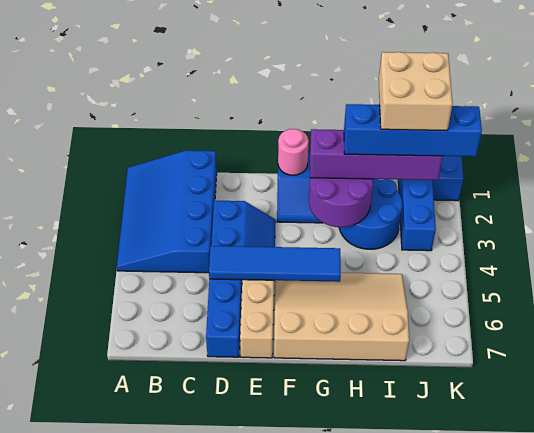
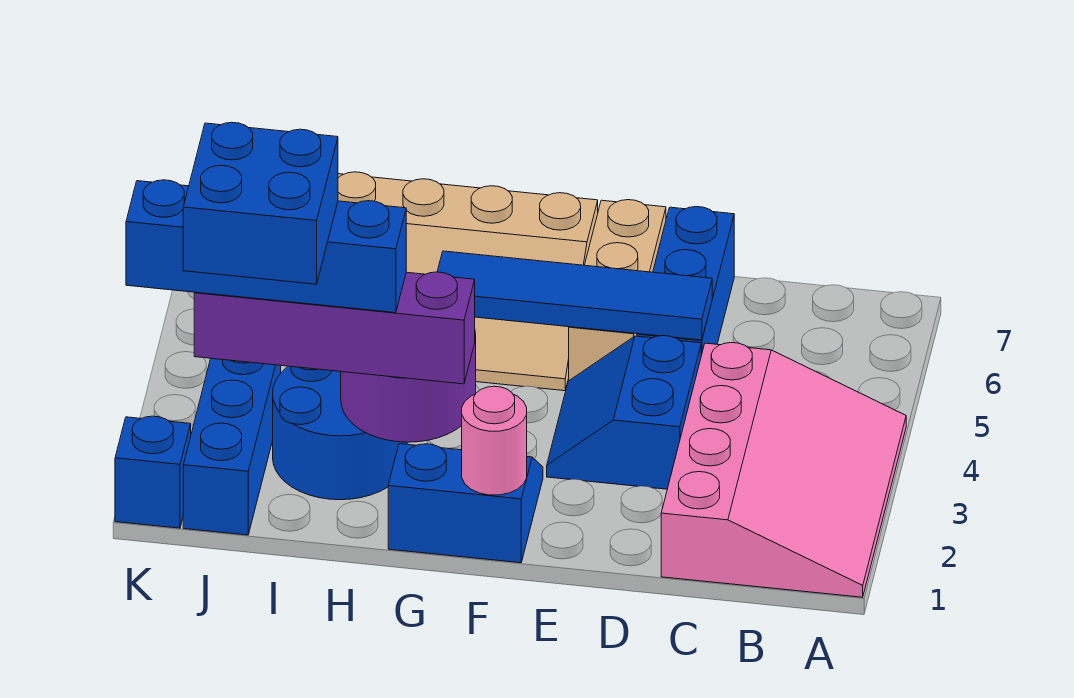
blue slope A1:C4 level 1 top C -> pink slope A1:C4 level 1 top C
tan brick I1:J2 level 5 -> blue brick I1:J2 level 5

